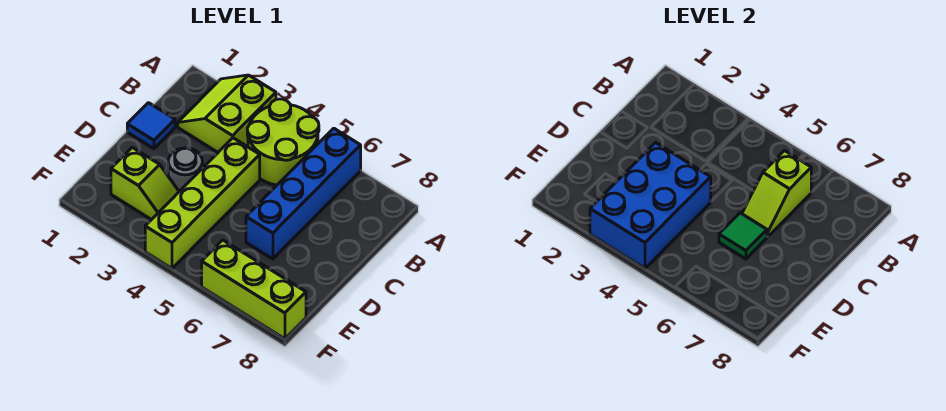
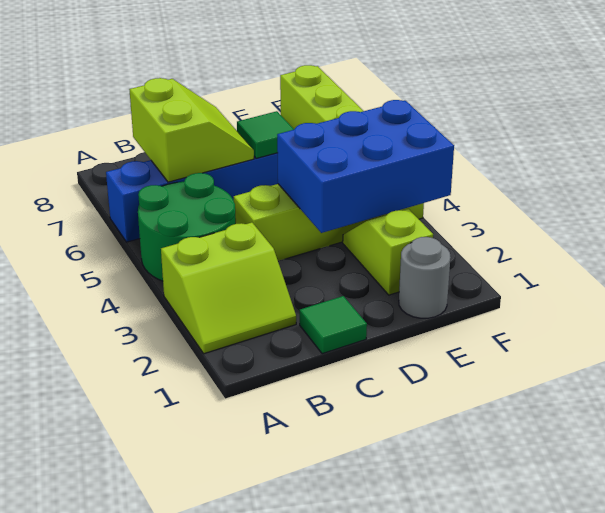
lime round brick A4:B5 level 1 -> green round brick A4:B5 level 1
lime slope B6:C6 level 2 top B -> lime slope B6:C7 level 2 top B
blue tile C1 level 1 -> green tile C1 level 1
grey round brick D3 level 1 -> grey round brick E1 level 1

